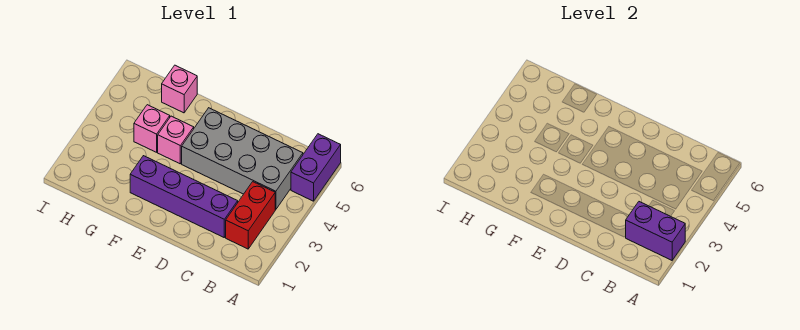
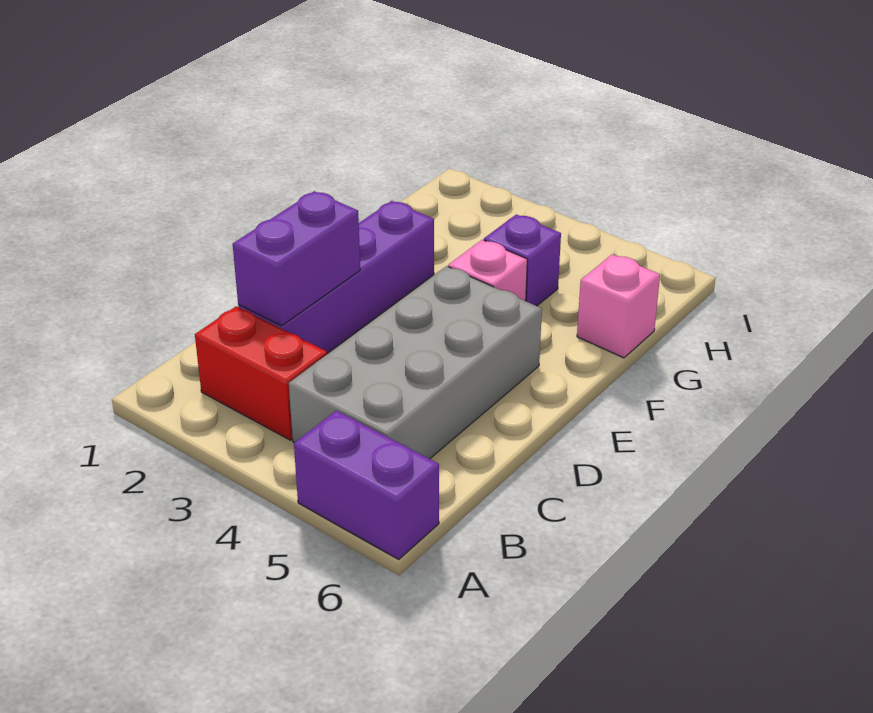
purple brick A2:B2 level 2 -> purple brick C2:D2 level 2
pink brick G4 level 1 -> purple brick G4 level 1

